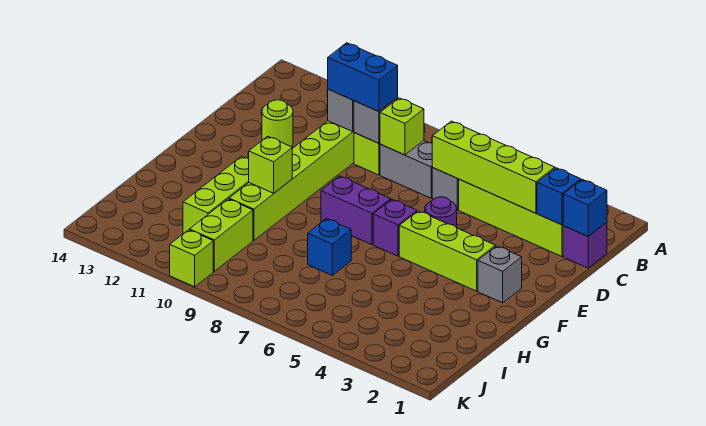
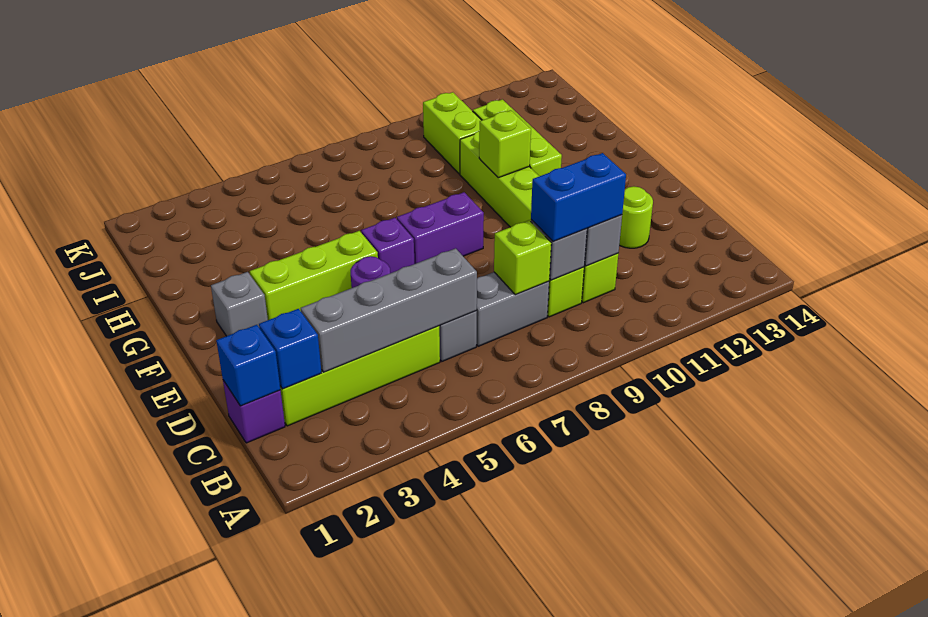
lime brick C3:C6 level 2 -> grey brick C3:C6 level 2
blue brick H7 level 1 -> none
lime brick K10 level 1 -> none

